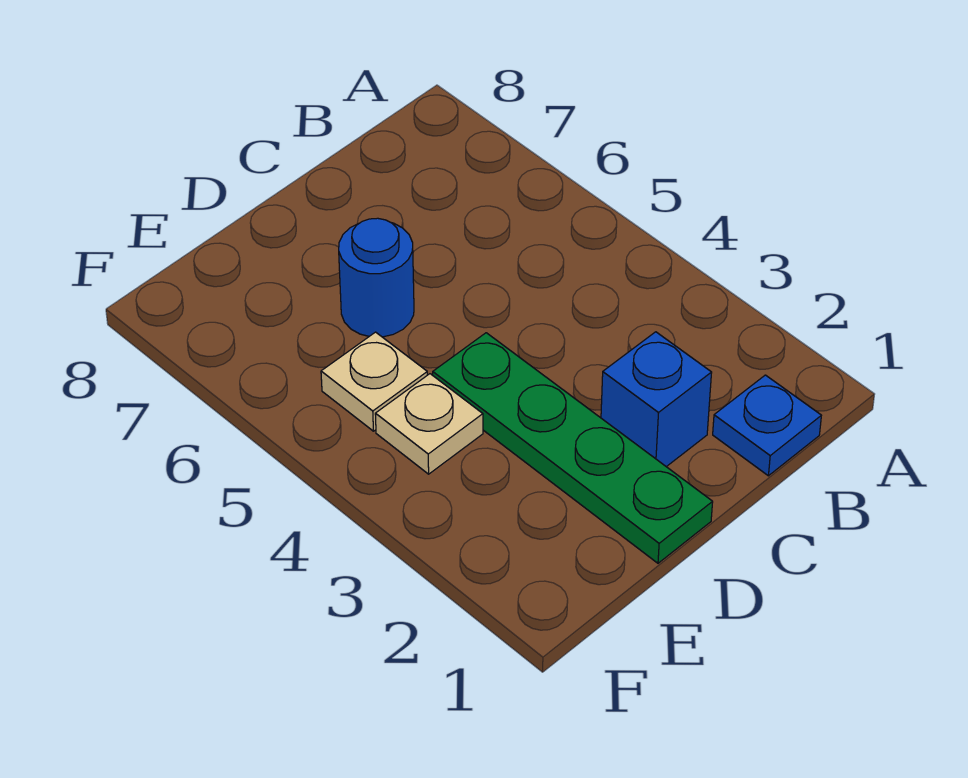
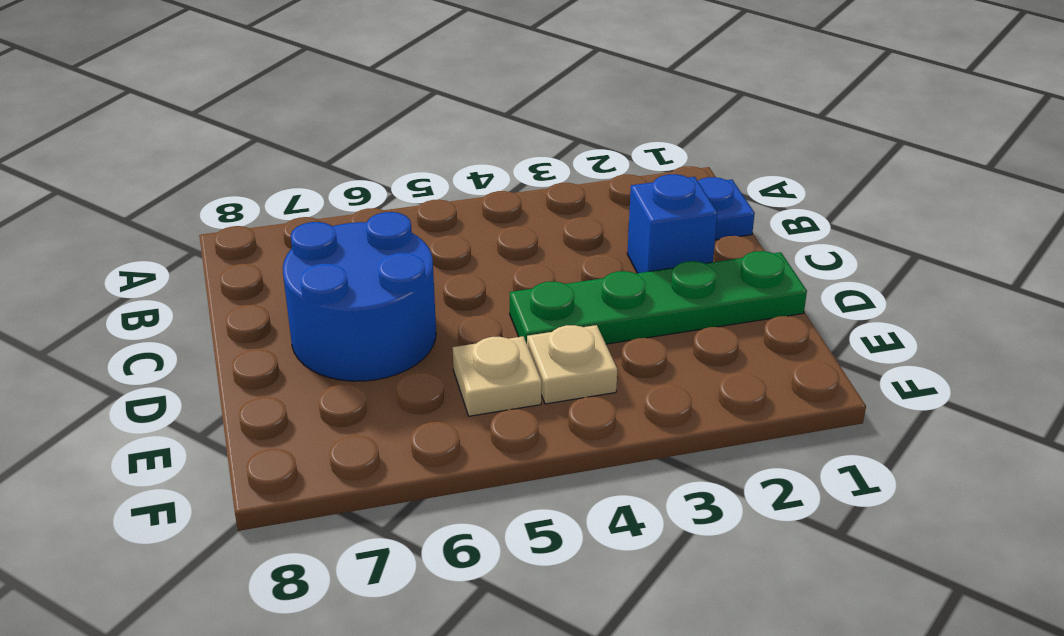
blue round brick D6 level 1 -> blue round brick C6:D7 level 1

